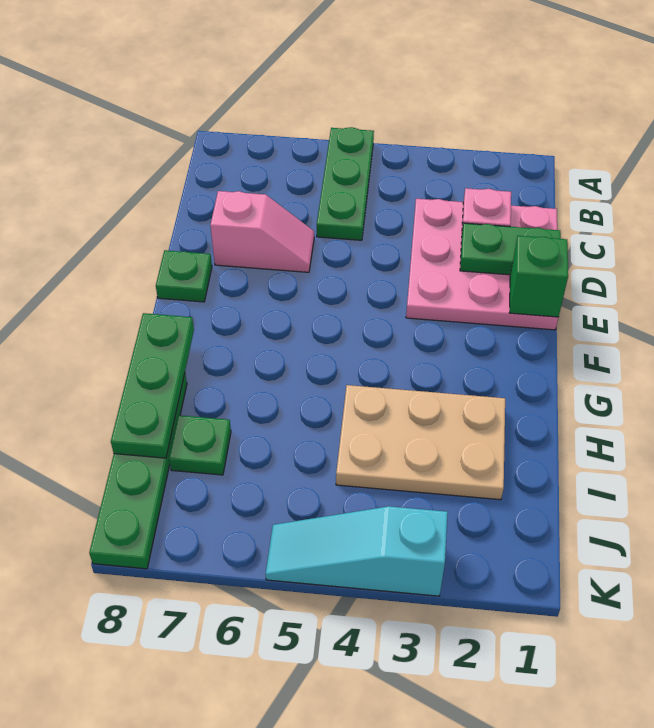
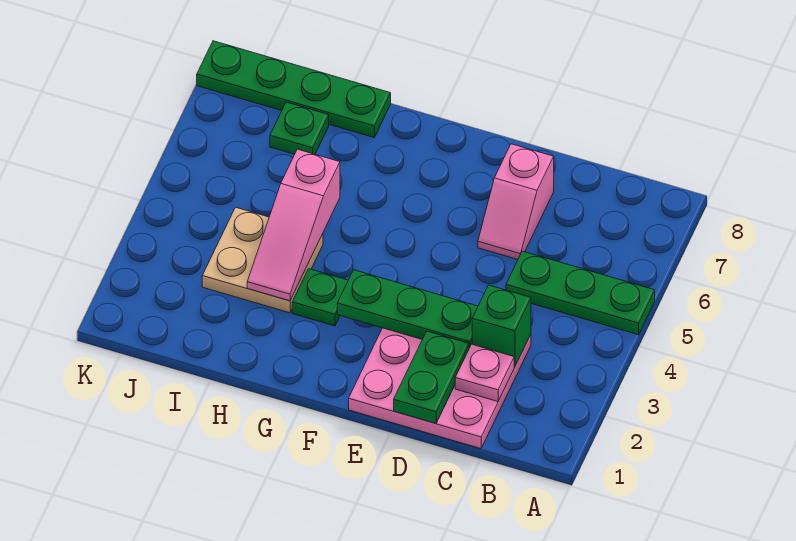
green brick E1 level 2 -> green brick C3 level 2
green plate E8 level 1 -> green plate G3 level 1
green plate G8:I8 level 2 -> green plate D3:F3 level 2
tan plate H2:I4 level 1 -> tan plate H3:I4 level 1
none -> pink slope H3:H5 level 2 top 5
cyan slope K3:K5 level 1 top 3 -> none

